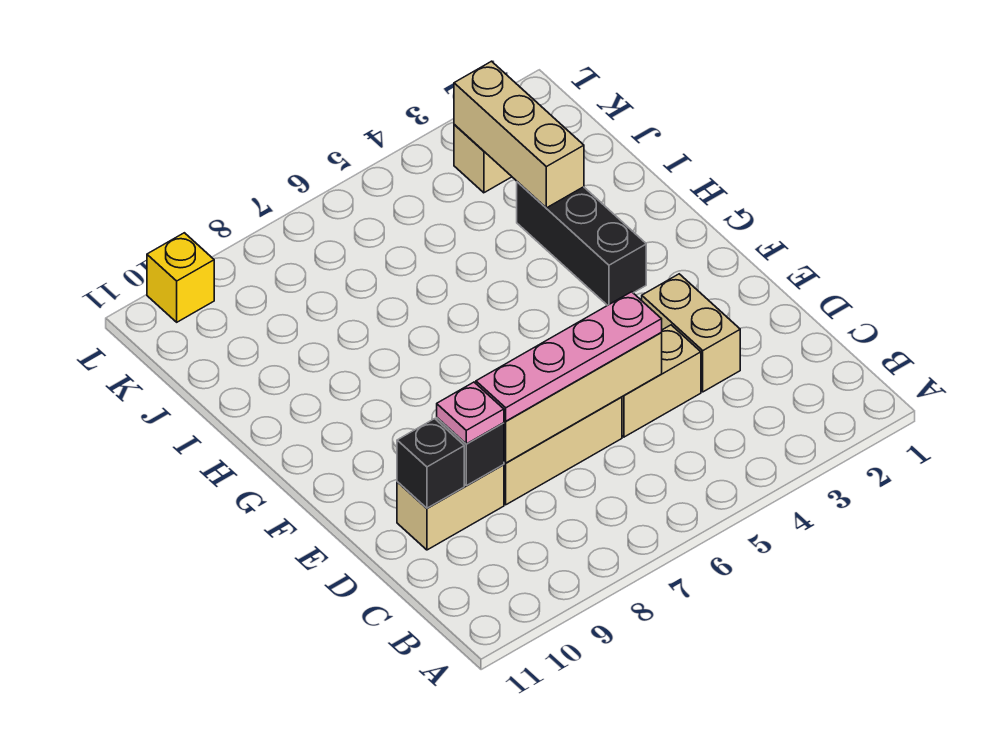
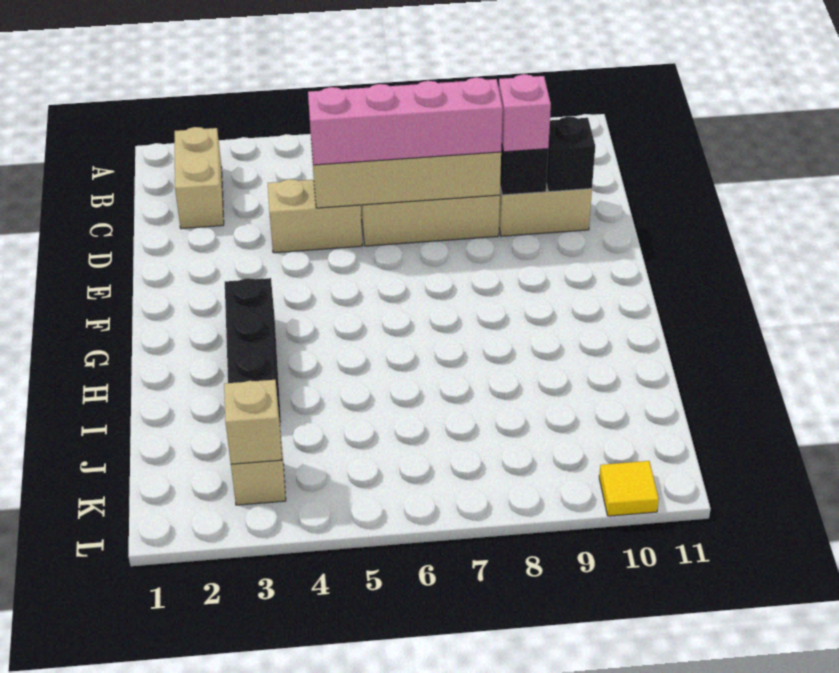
tan brick D3:E3 level 1 -> tan brick B2:C2 level 1
pink plate D5:D8 level 3 -> pink brick D5:D8 level 3
pink plate D9 level 3 -> pink brick D9 level 3
tan brick I3:K3 level 2 -> tan brick K3 level 2
yellow brick L10 level 1 -> yellow tile L10 level 1

